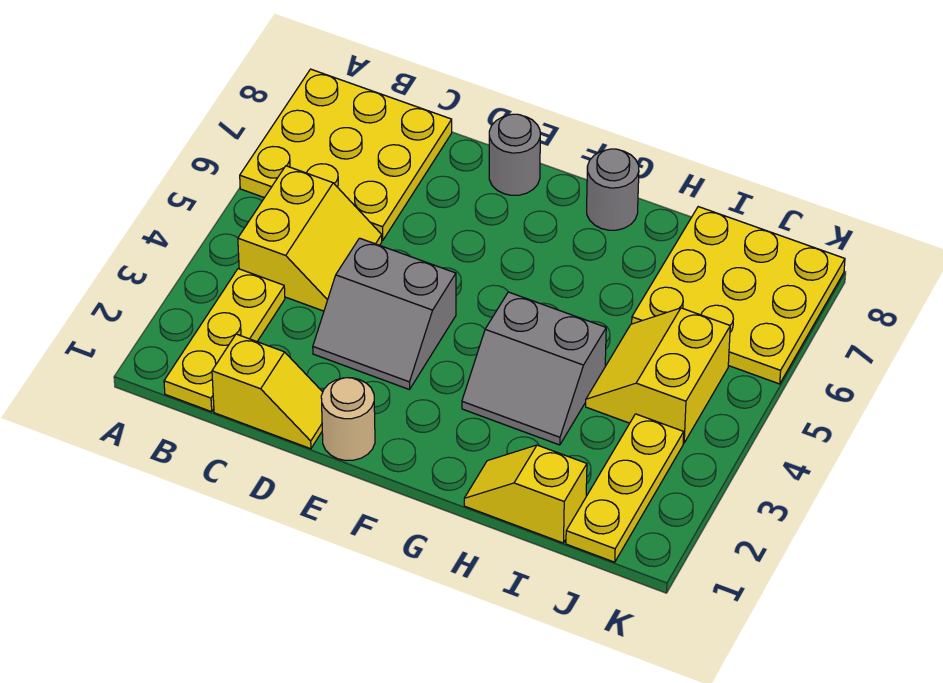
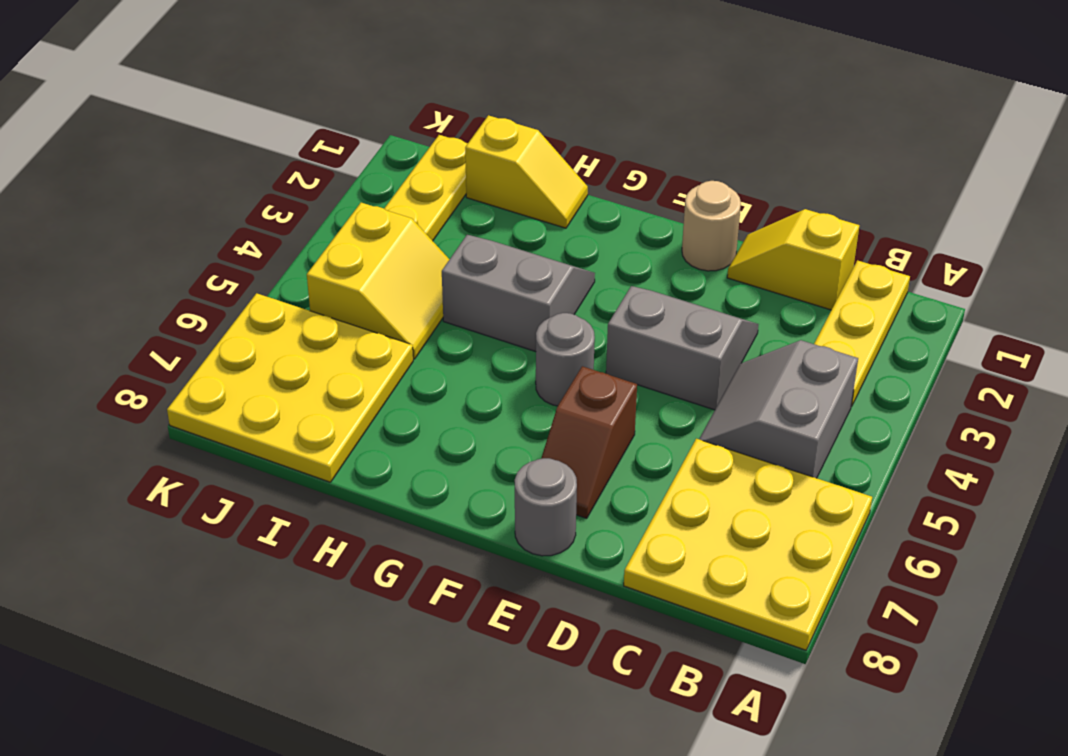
yellow slope B4:C5 level 1 top B -> grey slope B4:C5 level 1 top B
none -> brown slope E6:E7 level 1 top 6
grey round brick G8 level 1 -> grey round brick F5 level 1

